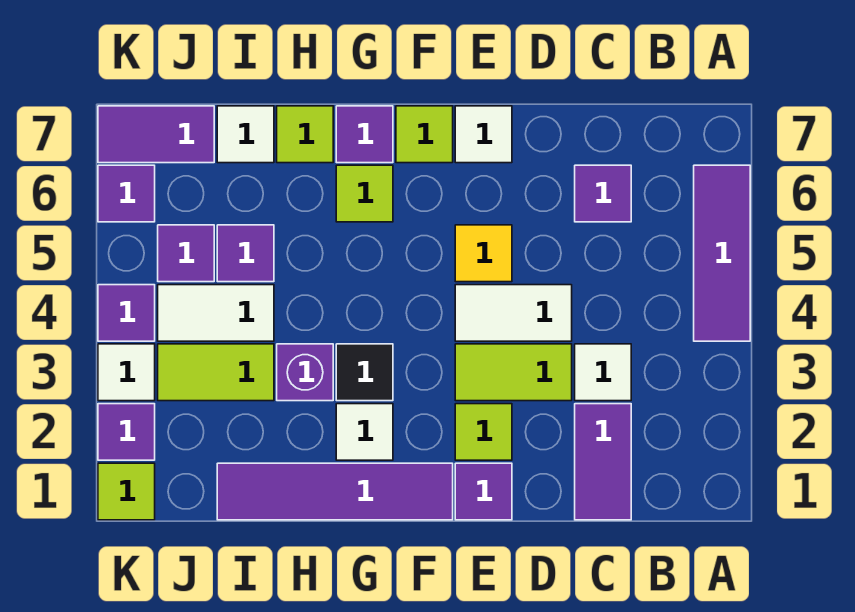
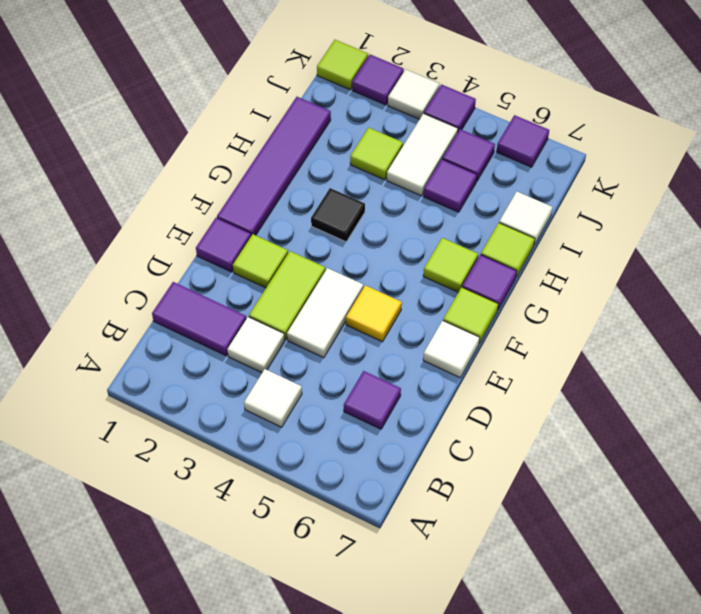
purple tile A4:A6 level 1 -> none
white tile G2 level 1 -> white tile B4 level 1
purple brick H3 level 1 -> none
lime tile I3:J3 level 1 -> lime tile I3 level 1
purple tile J7:K7 level 1 -> none

